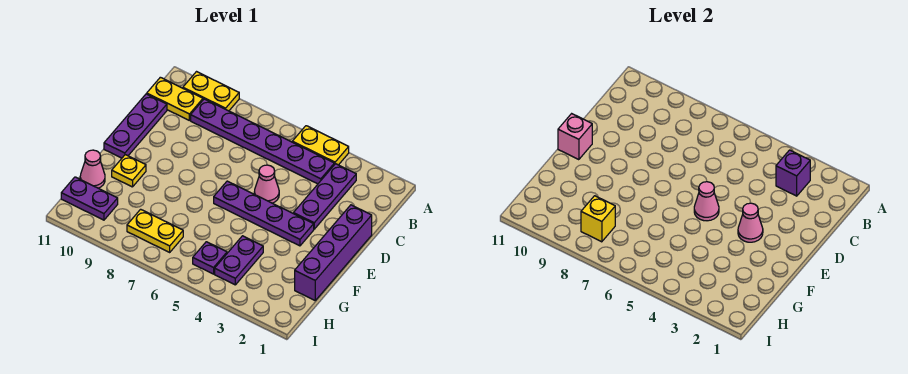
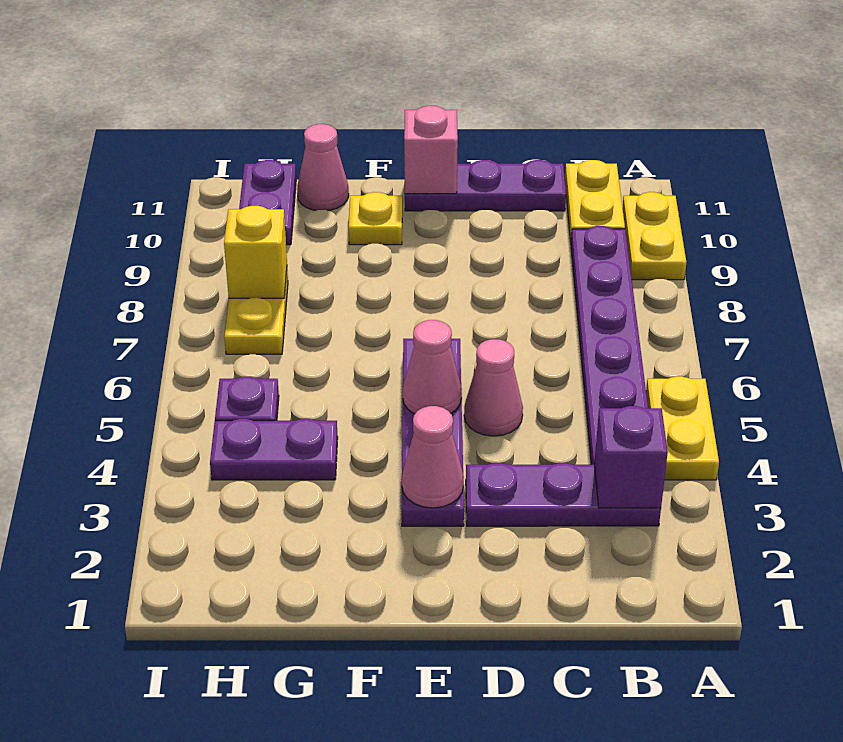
purple brick D1:G1 level 1 -> none

